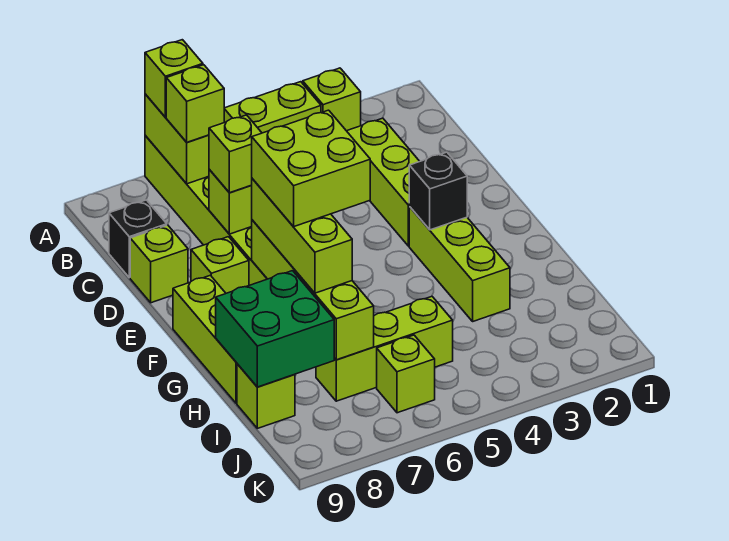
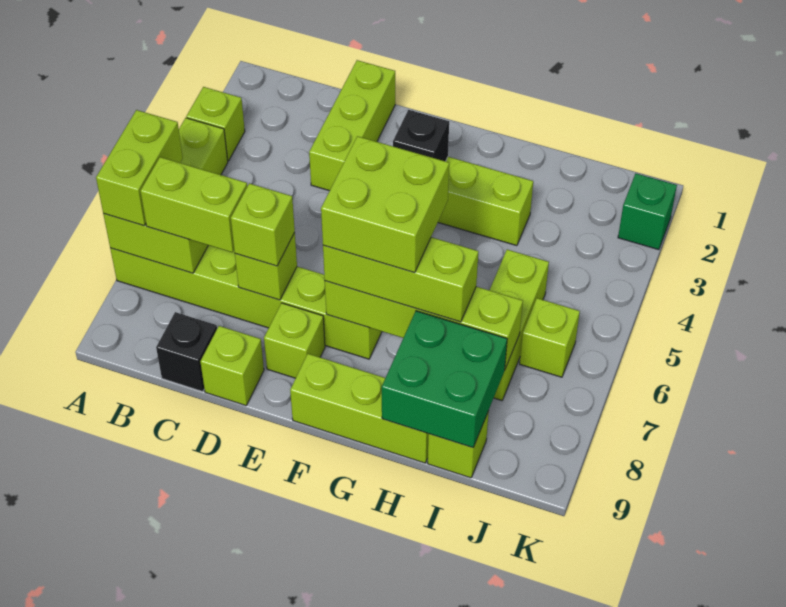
lime brick A7 level 3 -> lime brick A6:A7 level 3
lime brick B7 level 3 -> lime brick B7:C7 level 3
lime brick C3:E3 level 1 -> lime brick D1:D3 level 1
none -> green brick K2 level 1

